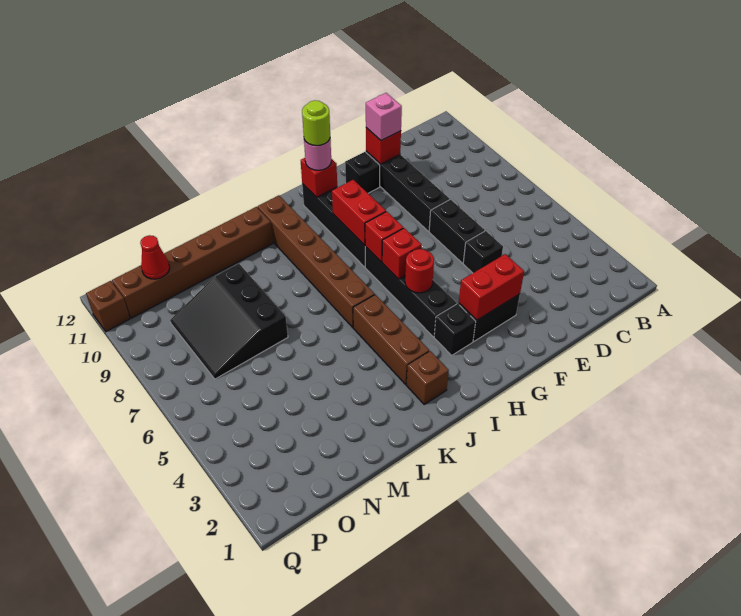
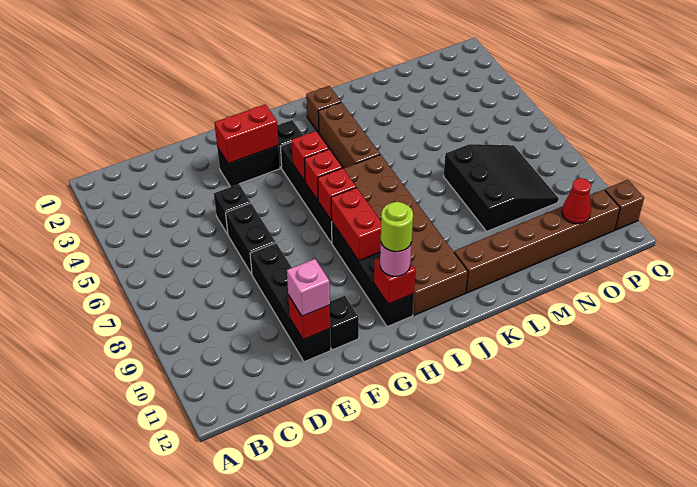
red round brick H5 level 2 -> red brick H5 level 2
brown brick J6:J11 level 1 -> brown brick I6:J11 level 1

